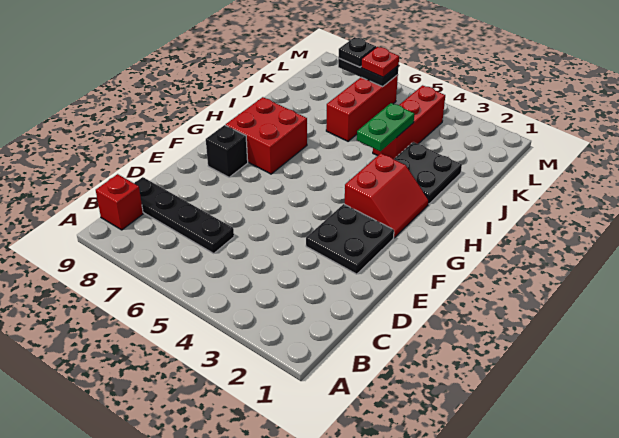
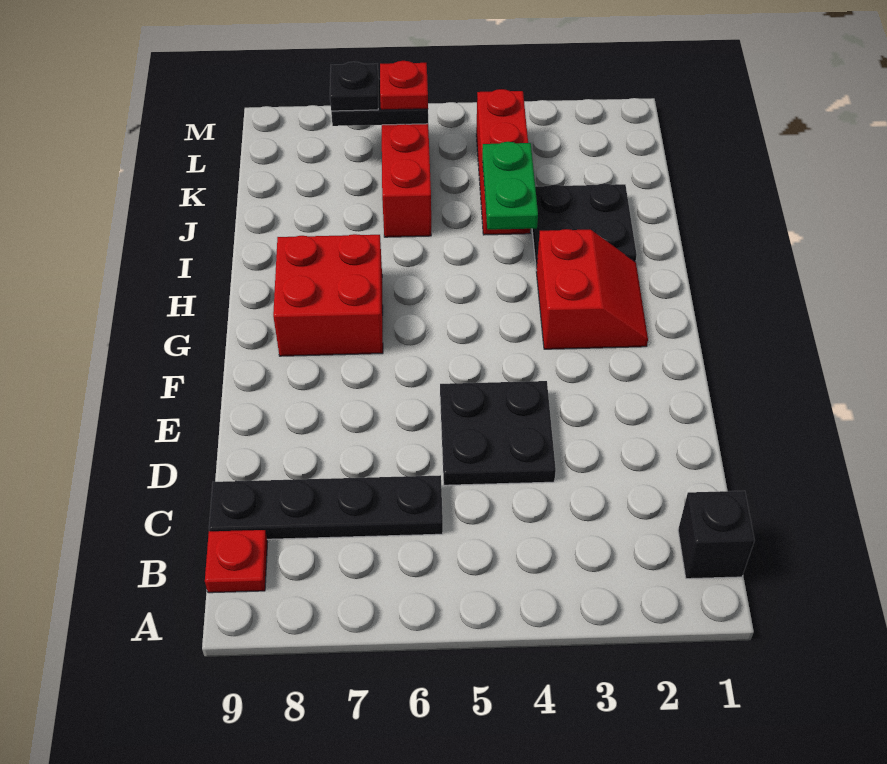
red brick B9 level 1 -> red plate B9 level 1
black plate E2:F3 level 1 -> black plate D4:E5 level 1
black brick F8 level 1 -> black brick B1 level 1

